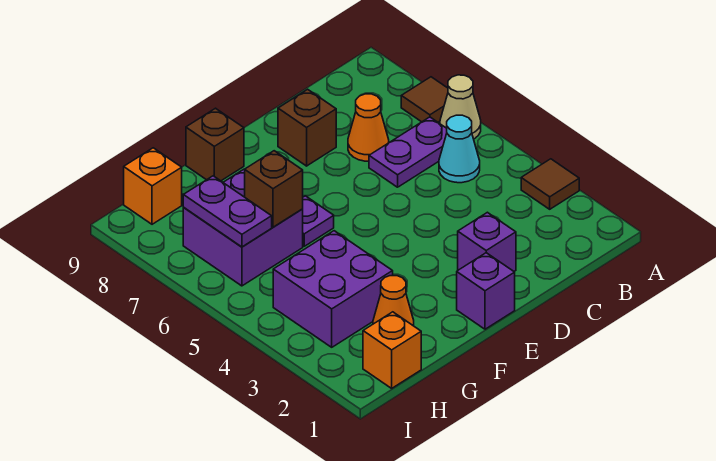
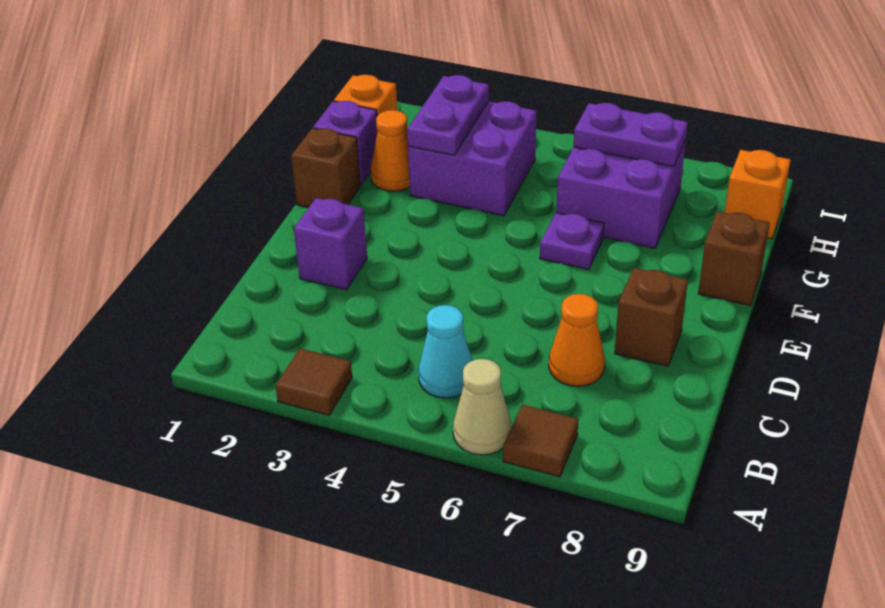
purple plate B6:C6 level 1 -> purple plate G3:H3 level 2
purple brick E1 level 1 -> purple brick G1 level 1
brown brick G6 level 2 -> brown brick F1 level 1

